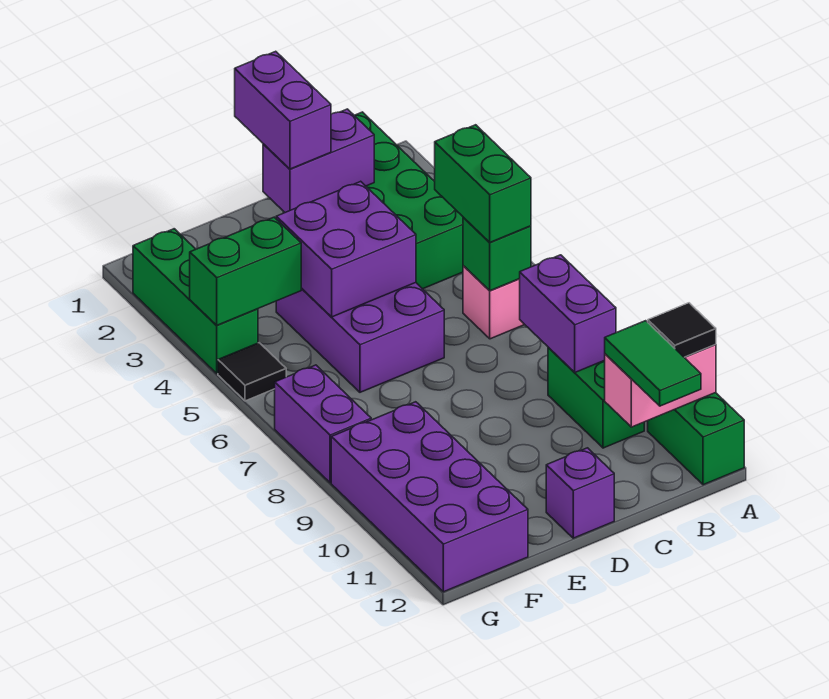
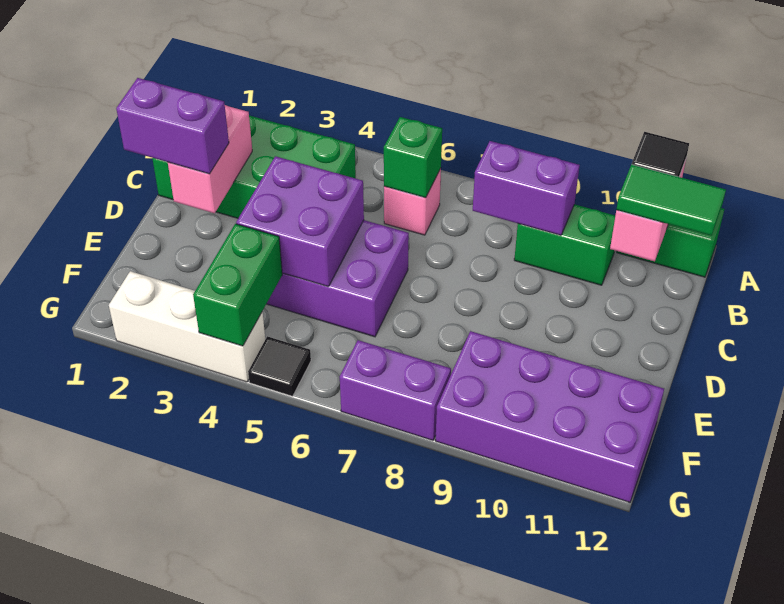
green brick B5:B6 level 3 -> none
purple brick C2:D2 level 2 -> pink brick C2:D2 level 2
purple brick D12 level 1 -> none
green brick G2:G4 level 1 -> white brick G2:G4 level 1

